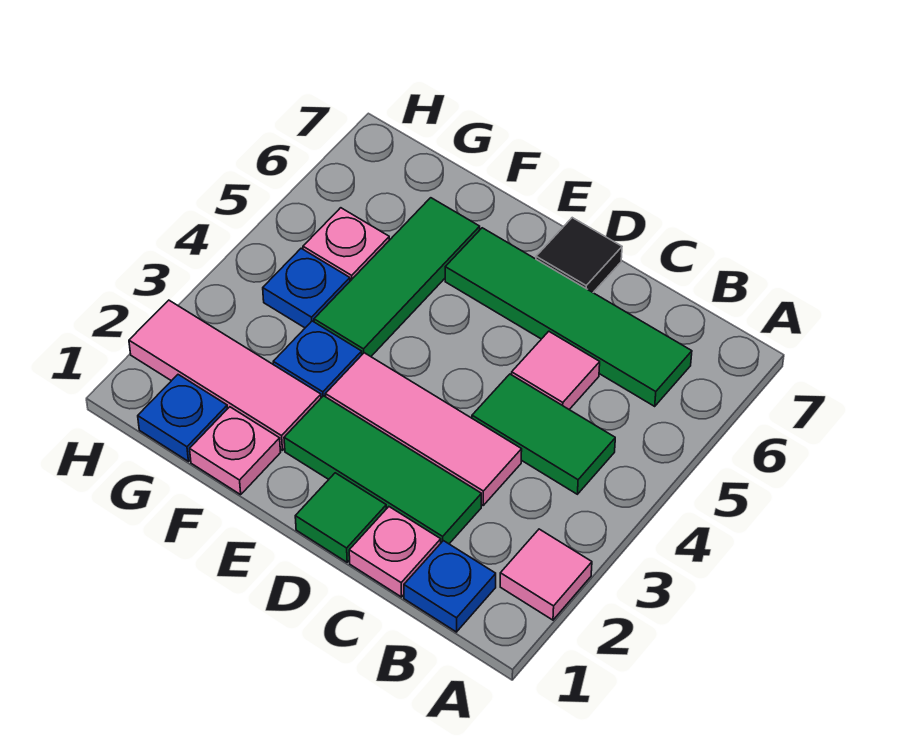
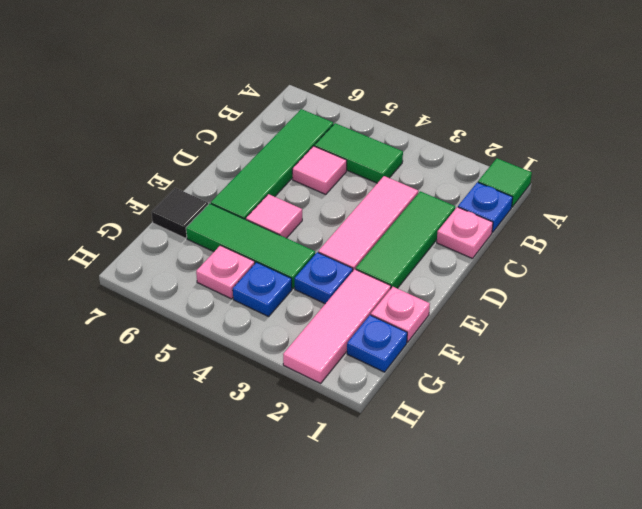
pink tile A2 level 1 -> pink tile E5 level 1
green tile B4:C4 level 1 -> green tile B4:B5 level 1
green tile D1 level 1 -> green tile A1 level 1
black tile D7 level 1 -> black tile F7 level 1

